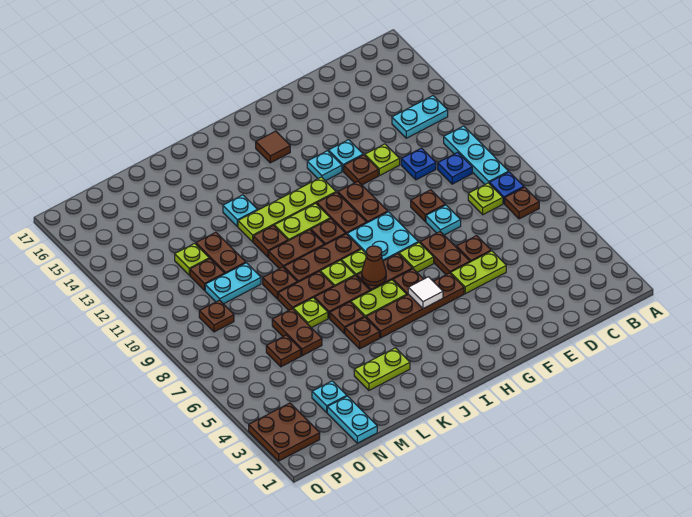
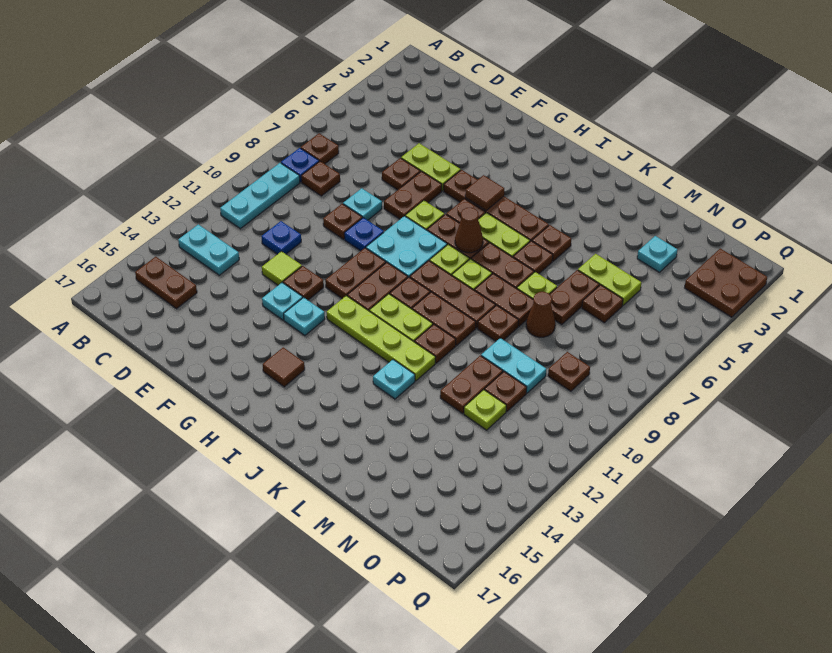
none -> brown plate B15:C15 level 1
lime plate C8 level 1 -> brown plate C8 level 1
blue plate C10 level 1 -> blue plate F9 level 1
lime plate E12 level 1 -> lime tile E12 level 1
white tile H5 level 2 -> brown tile H5 level 2
lime plate K3:L3 level 1 -> lime plate M5:N5 level 1
none -> brown cone M8 level 1
cyan plate N1:N2 level 1 -> none

